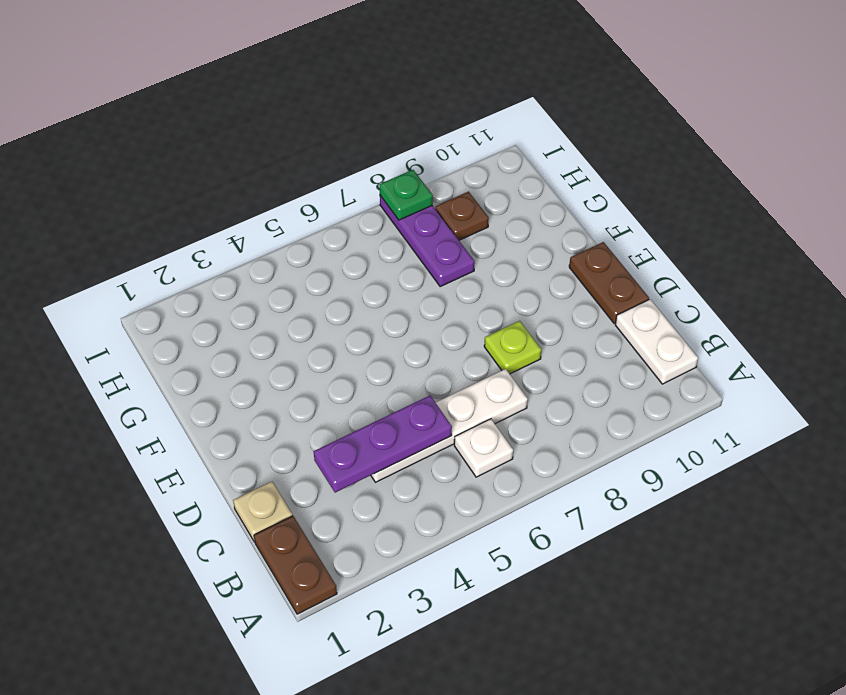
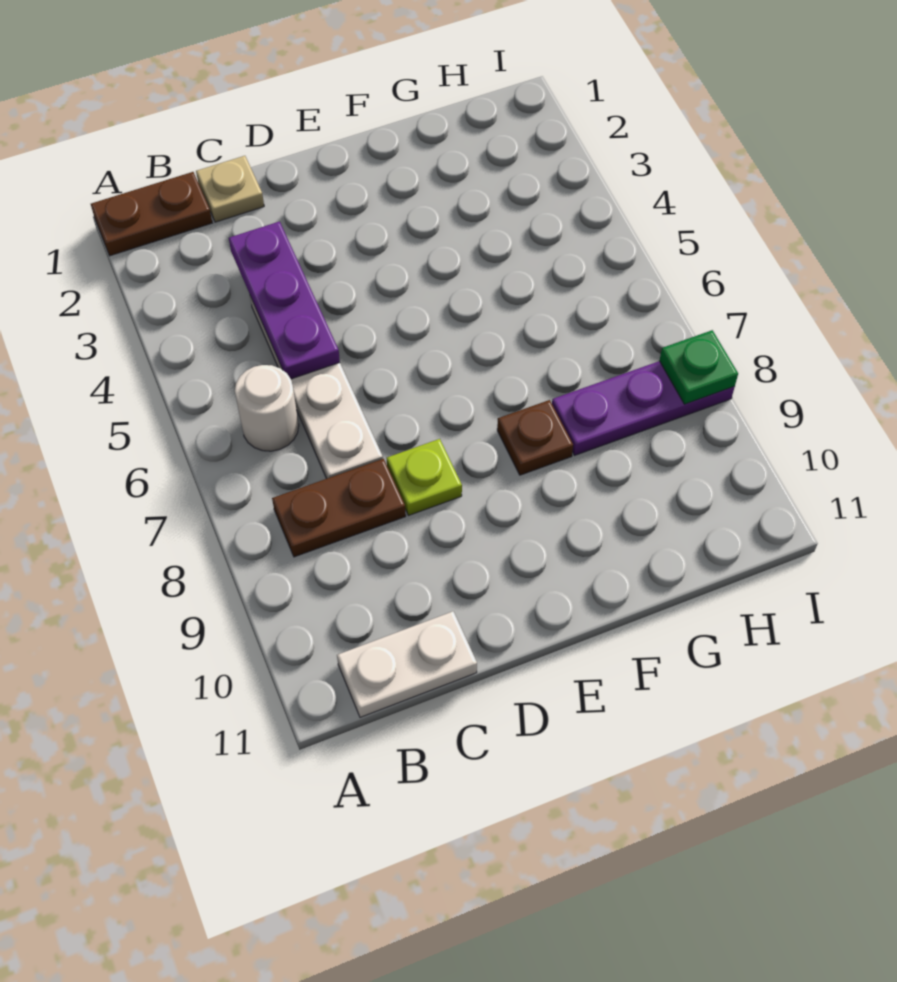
white plate B6 level 1 -> white round brick B6 level 1
brown plate D11:E11 level 1 -> brown plate B8:C8 level 1
brown plate H9 level 1 -> brown plate F8 level 1

